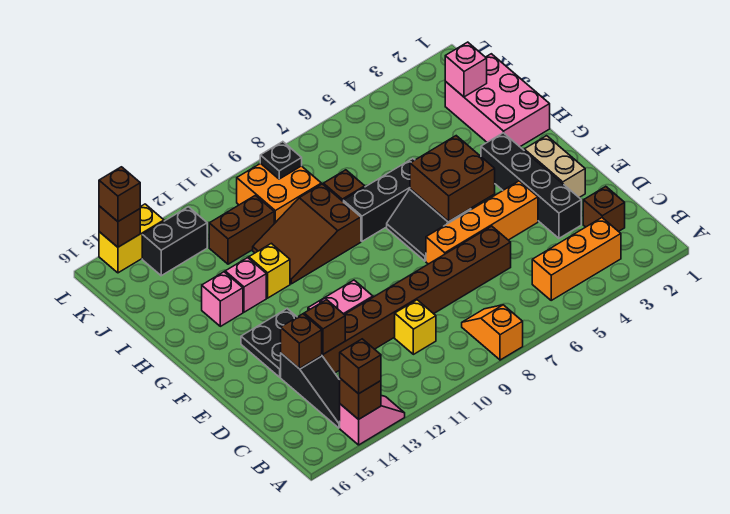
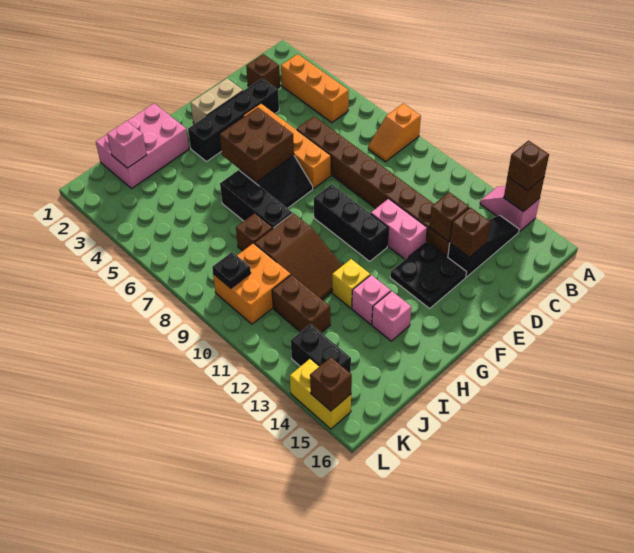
yellow brick C10 level 1 -> none
none -> black brick F9:F11 level 1
brown brick L15 level 3 -> none

